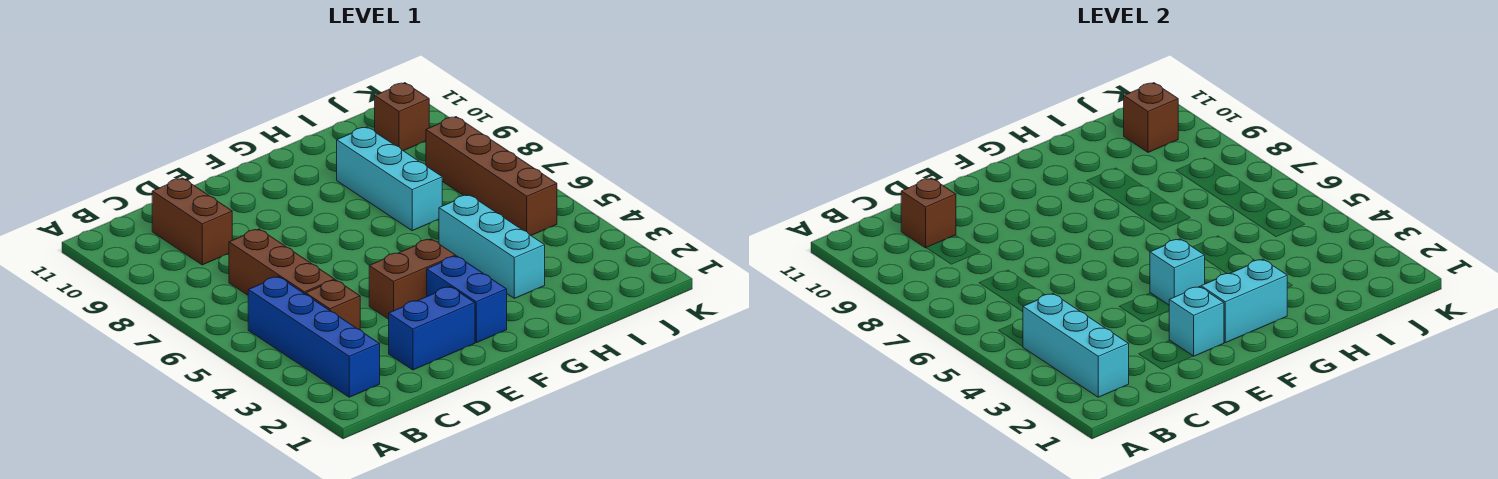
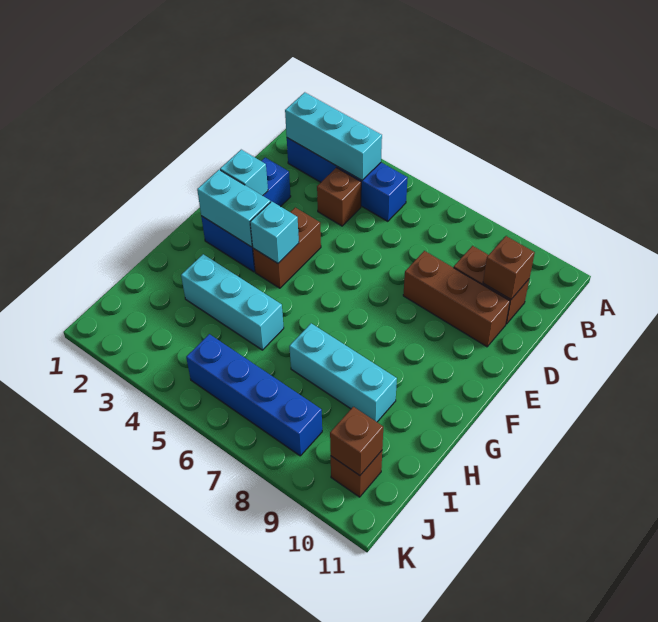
brown brick C5:C7 level 1 -> brown brick D8:D10 level 1
cyan brick F2:G2 level 2 -> cyan brick F2:F3 level 2
brown brick J5:J8 level 1 -> blue brick J5:J8 level 1

